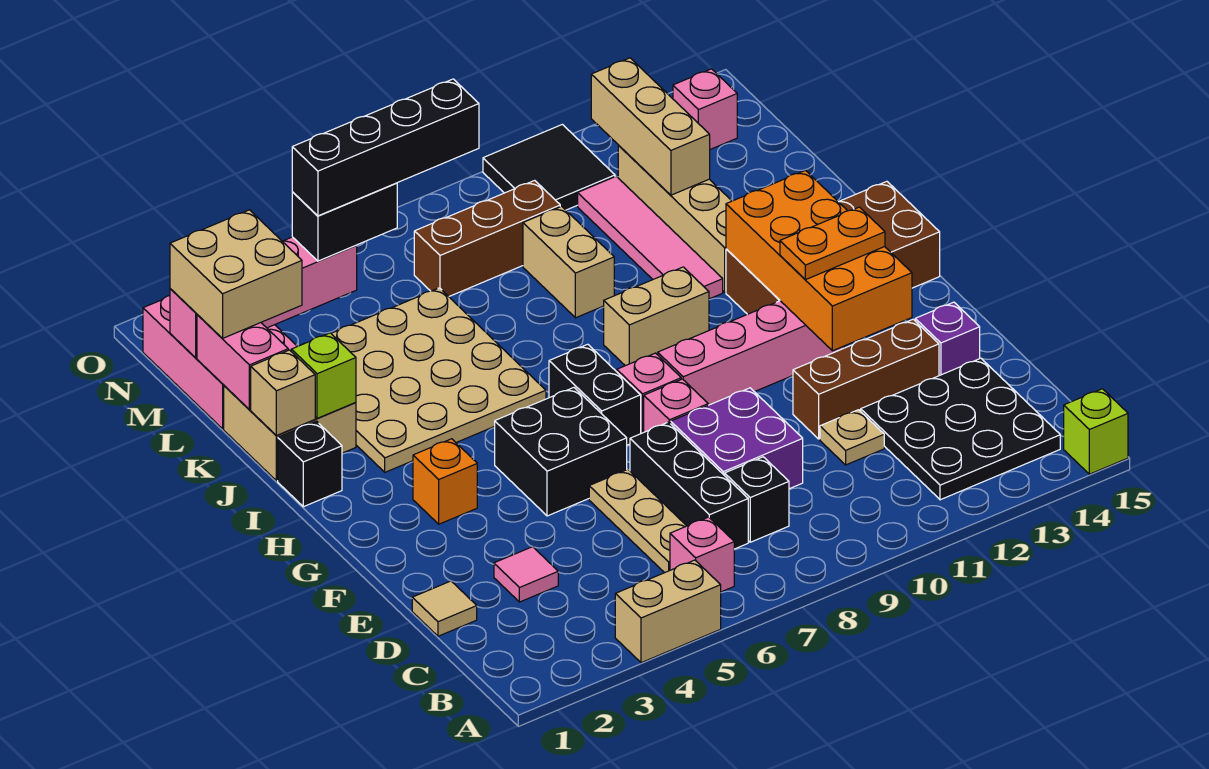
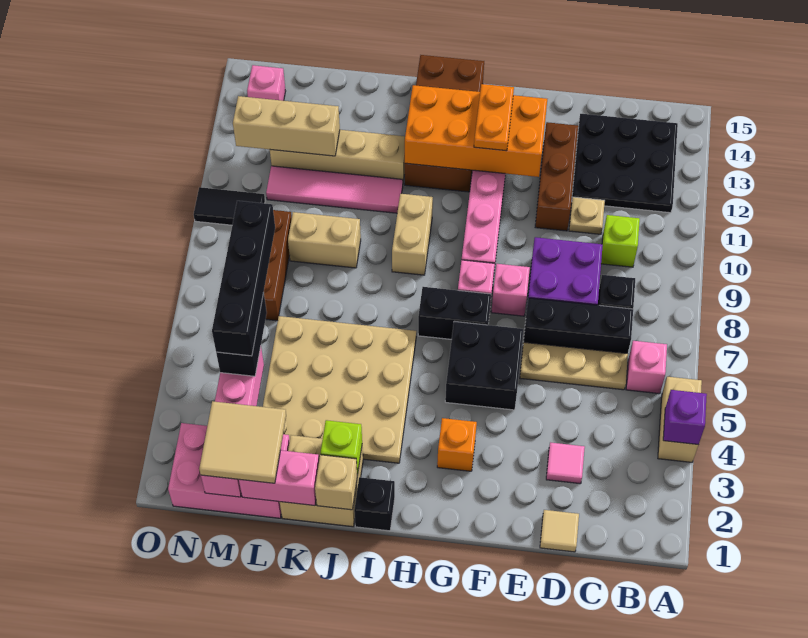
lime brick A15 level 1 -> lime brick C10 level 1
purple brick E14 level 1 -> purple brick A4 level 2
tan brick L1:M2 level 3 -> tan tile L1:M2 level 3
black tile N10:O11 level 1 -> black tile N10:O10 level 1

